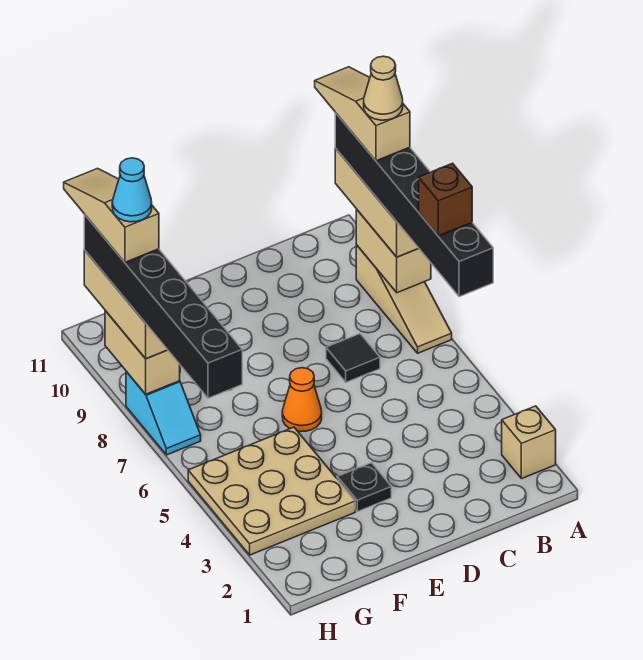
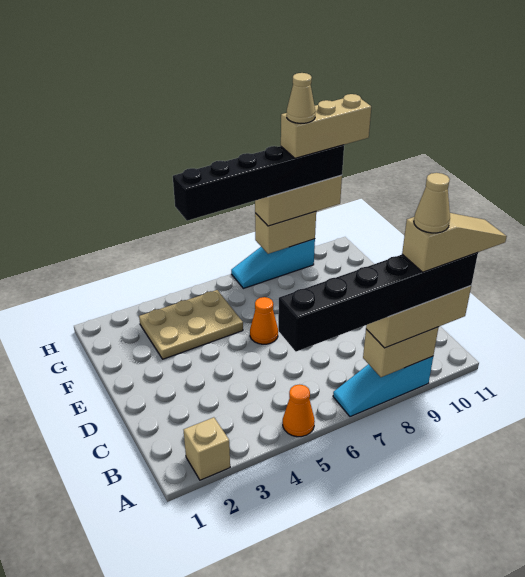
none -> orange cone A5 level 1
brown brick A6 level 5 -> none
tan slope A7:A9 level 1 top 9 -> cyan slope A7:A9 level 1 top 9
black tile C7 level 1 -> none
black plate E3 level 1 -> none
tan plate F3:H5 level 1 -> tan plate F3:G5 level 1
cyan slope H7:H8 level 1 top 8 -> cyan slope H7:H9 level 1 top 9
tan slope H9:H11 level 5 top 9 -> tan brick H9:H11 level 5
cyan cone H9 level 6 -> tan cone H9 level 6

